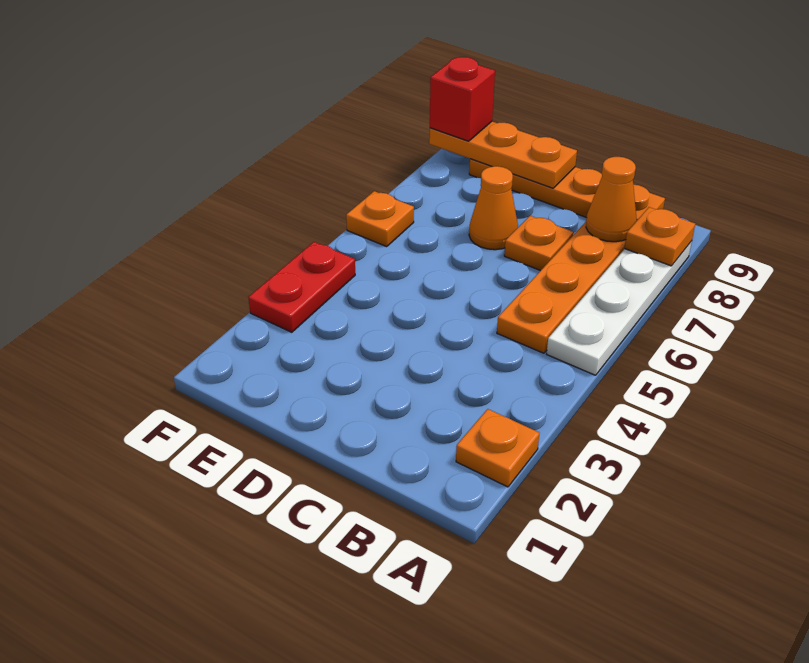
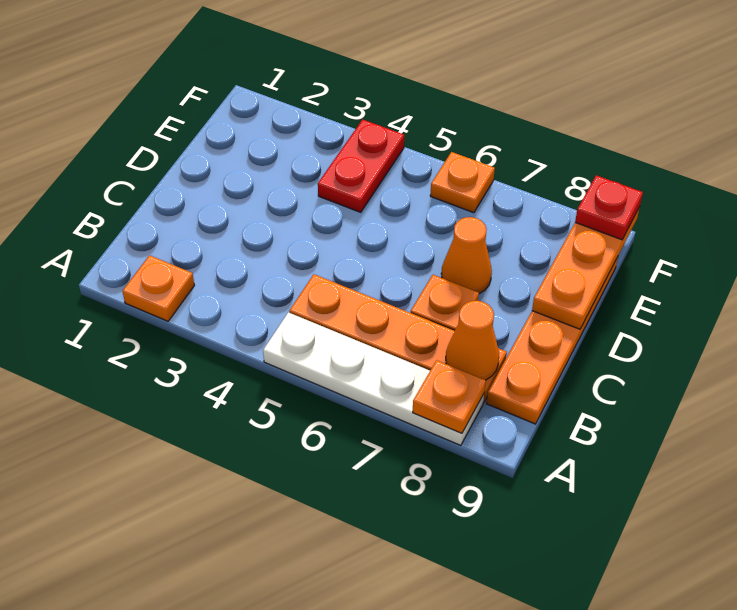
red plate F3:F4 level 1 -> red plate E4:F4 level 1
red brick F9 level 3 -> red plate F9 level 3

